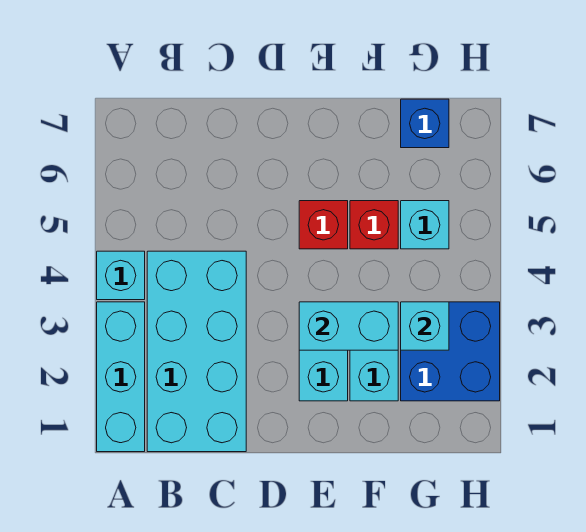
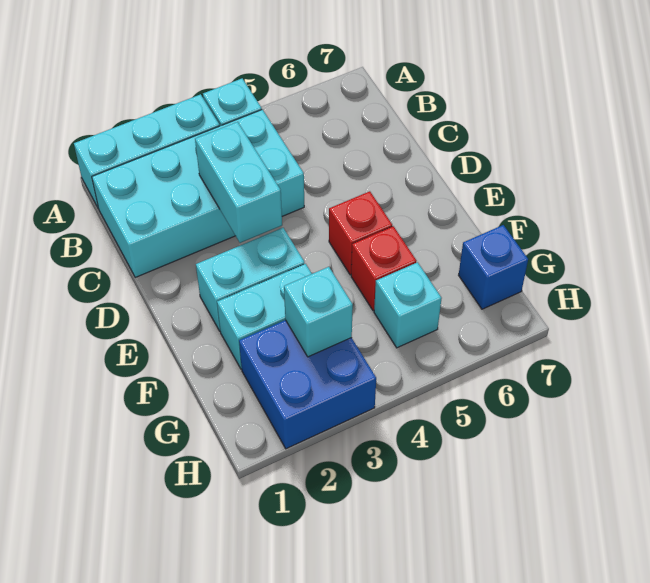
cyan brick E3:F3 level 2 -> cyan brick C3:D3 level 2

